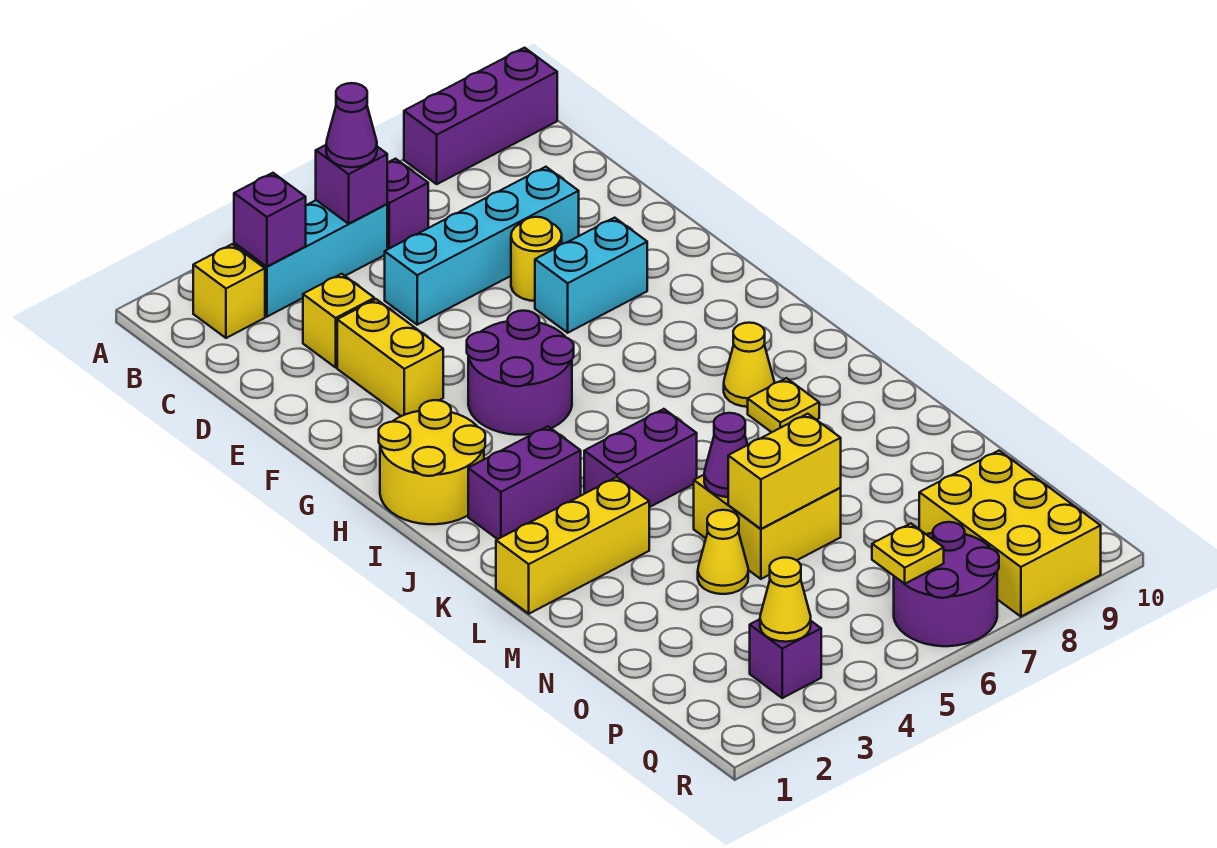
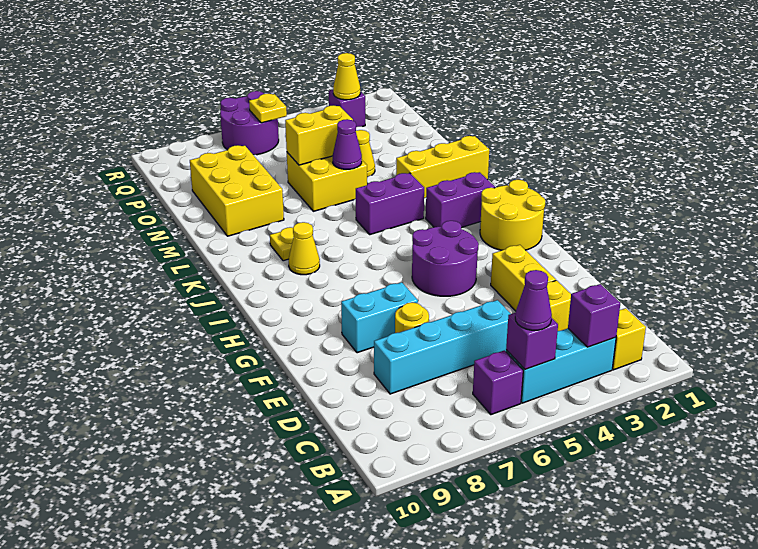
purple brick A8:A10 level 1 -> none
yellow brick P8:R9 level 1 -> yellow brick M8:O9 level 1

